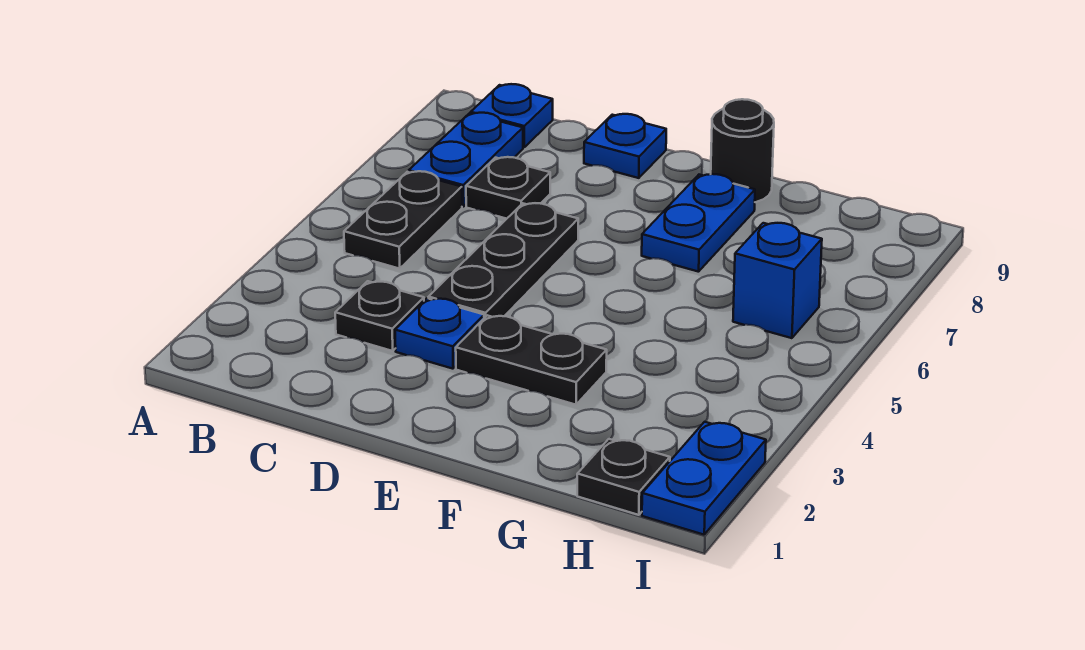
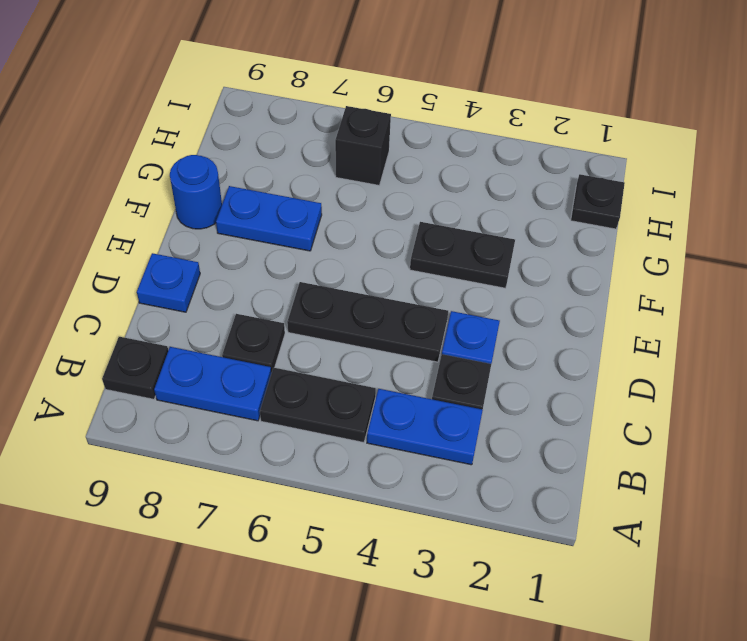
blue plate B9 level 1 -> black plate B9 level 1
black plate E3:F3 level 1 -> black plate F3:F4 level 1
black round brick F9 level 1 -> blue round brick F9 level 1
blue brick H6 level 1 -> black brick H6 level 1
blue plate I1:I2 level 1 -> blue plate B3:B4 level 1

